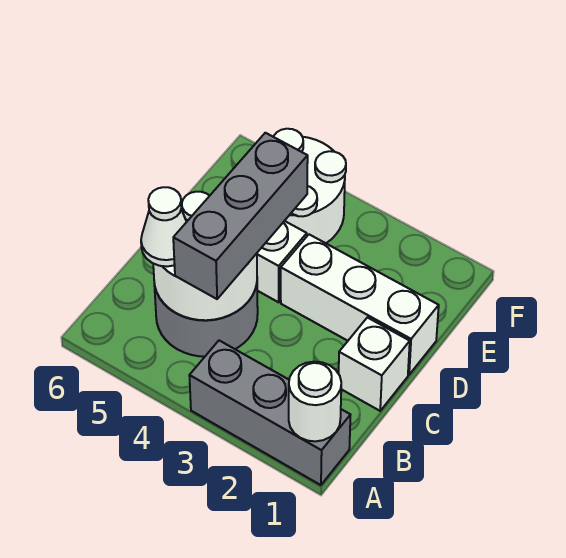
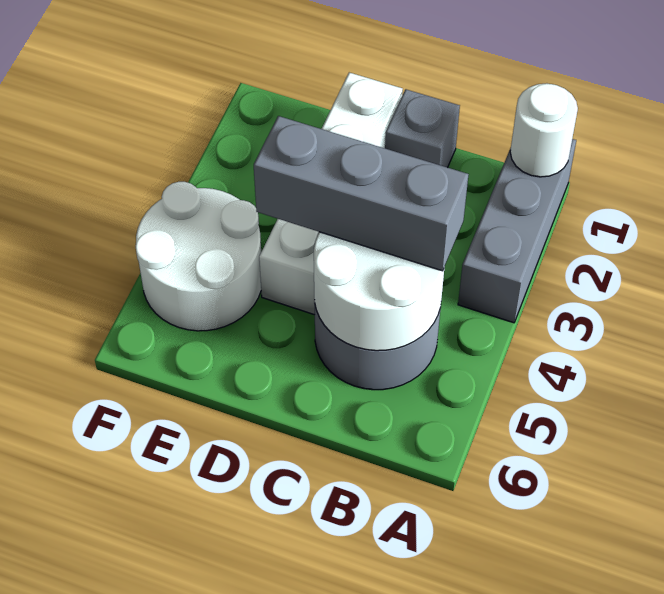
white cone B5 level 3 -> none
white brick C1 level 1 -> grey brick C1 level 1

